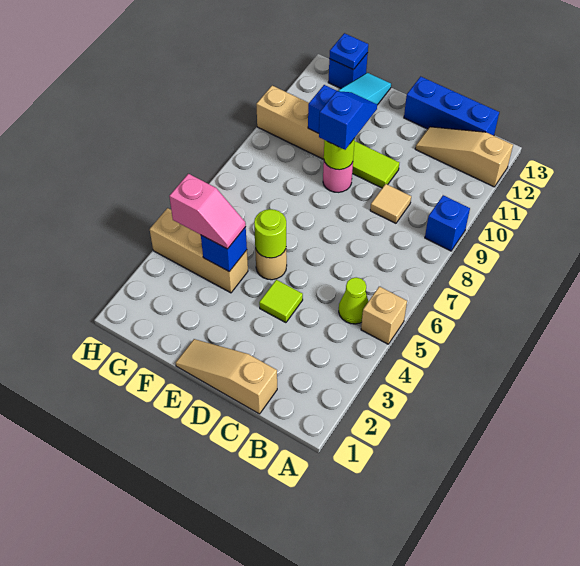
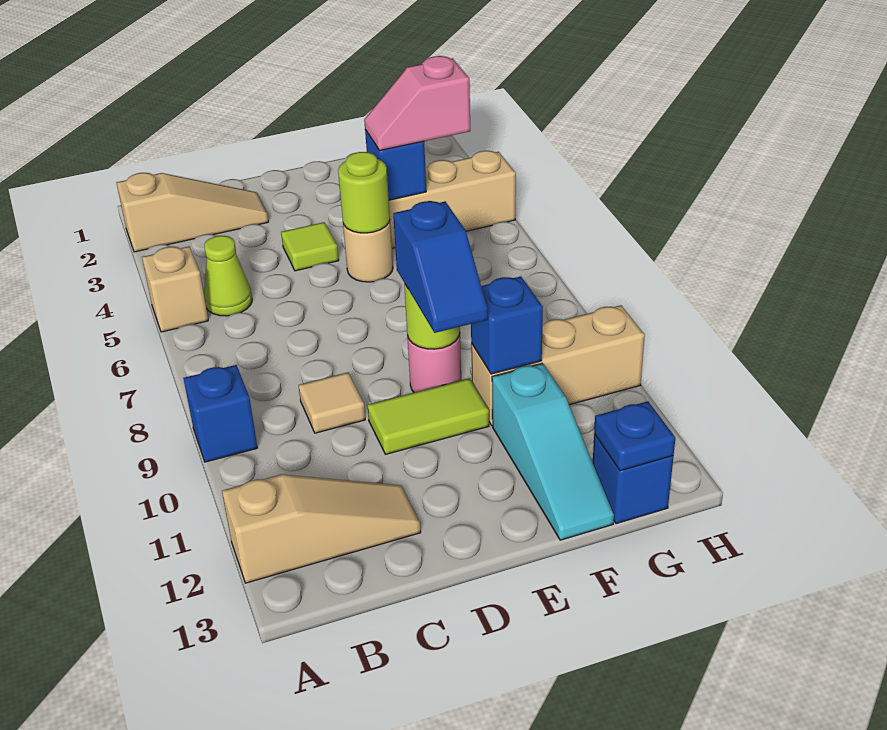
blue brick B13:D13 level 1 -> none
tan slope C1:E1 level 1 top C -> tan slope A2:C2 level 1 top A

